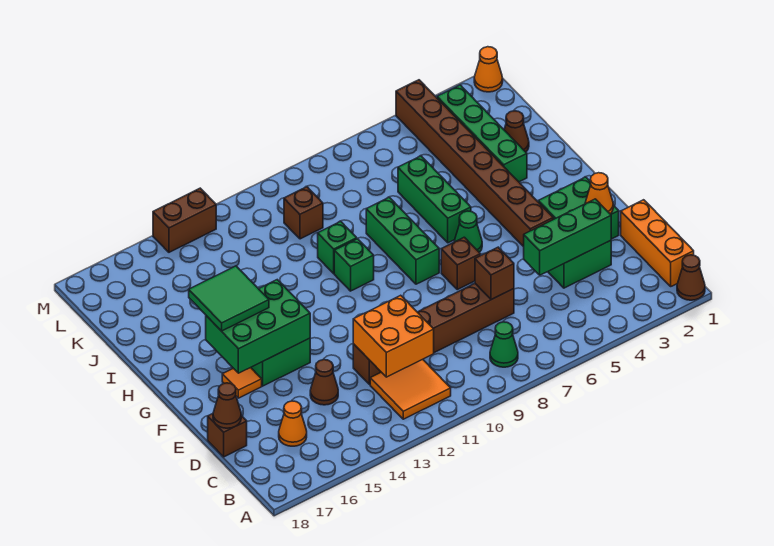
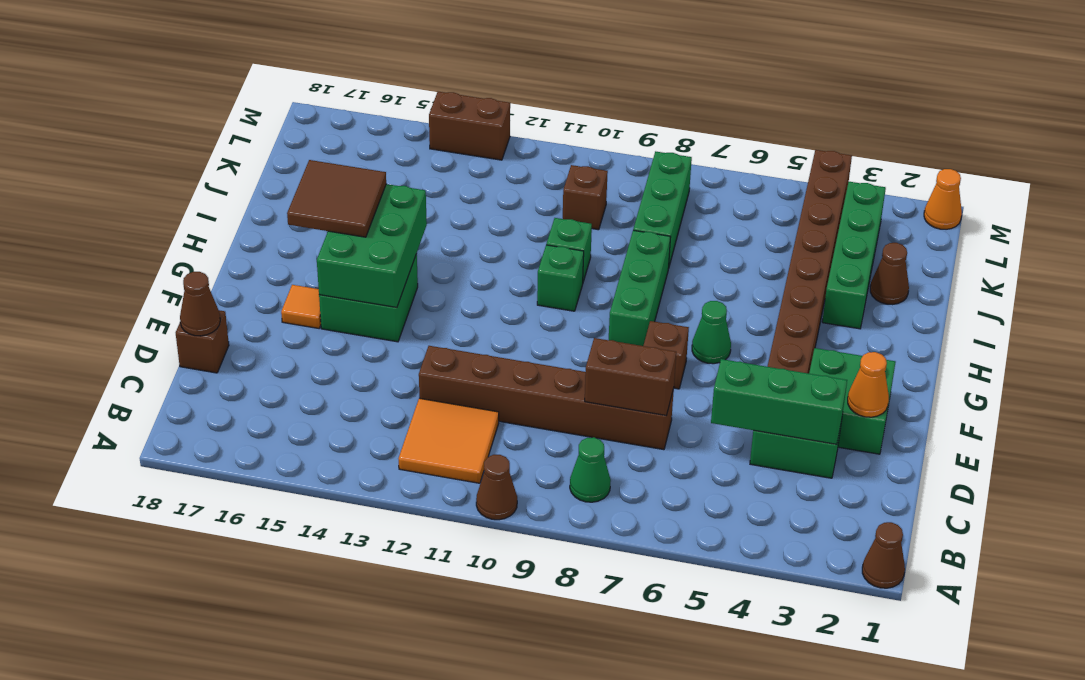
orange brick B1:D1 level 1 -> none
orange brick C11:D12 level 2 -> none
orange cone C16 level 1 -> none
brown brick D7 level 2 -> brown brick D7:D8 level 2
brown cone D14 level 1 -> brown cone A10 level 1
green brick F14:G16 level 2 -> green brick F14:H15 level 2
green tile G15:H16 level 3 -> brown tile G15:H16 level 3
green brick H6:J6 level 1 -> green brick J8:L8 level 1

